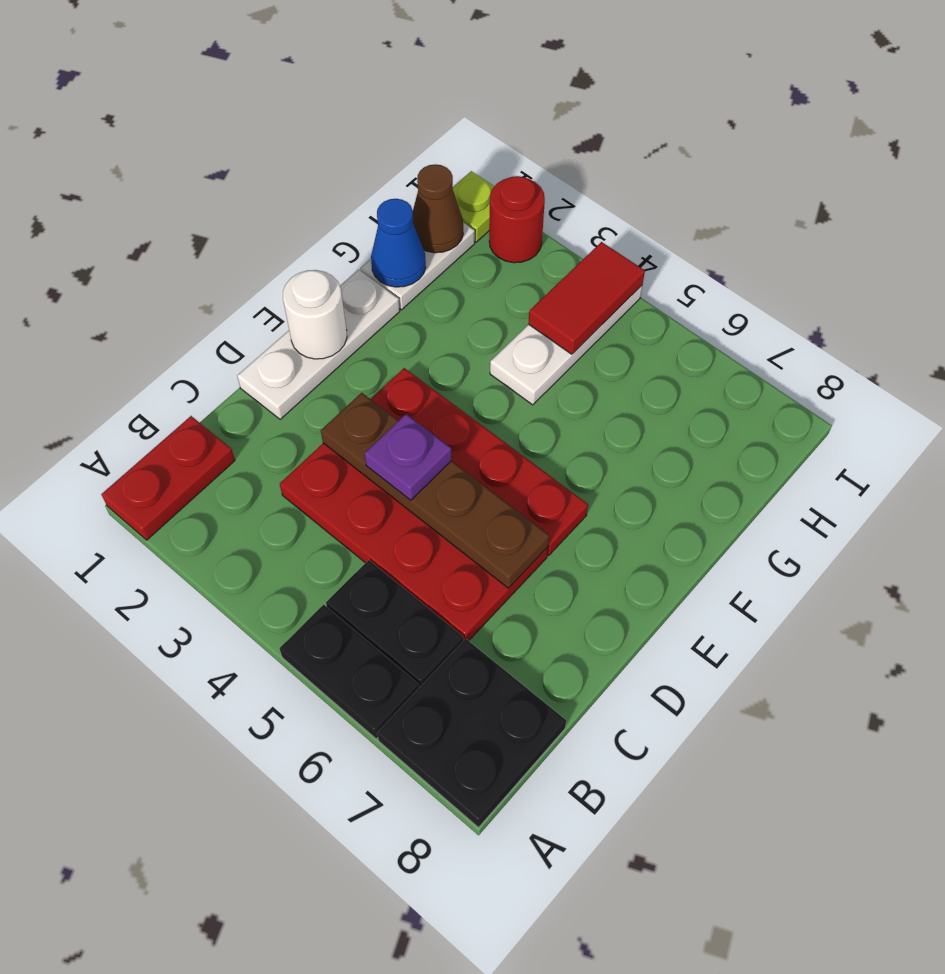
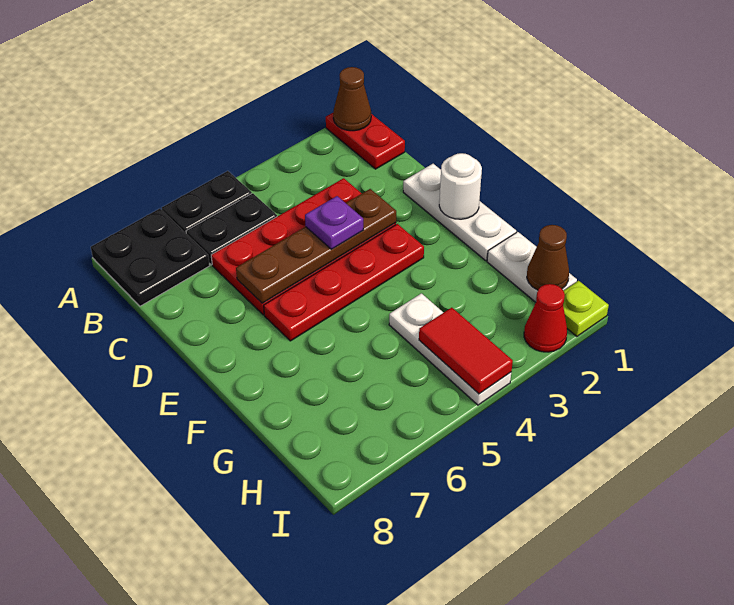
none -> brown cone A1 level 2
blue cone G1 level 2 -> none
red round brick I2 level 1 -> red cone I2 level 1

